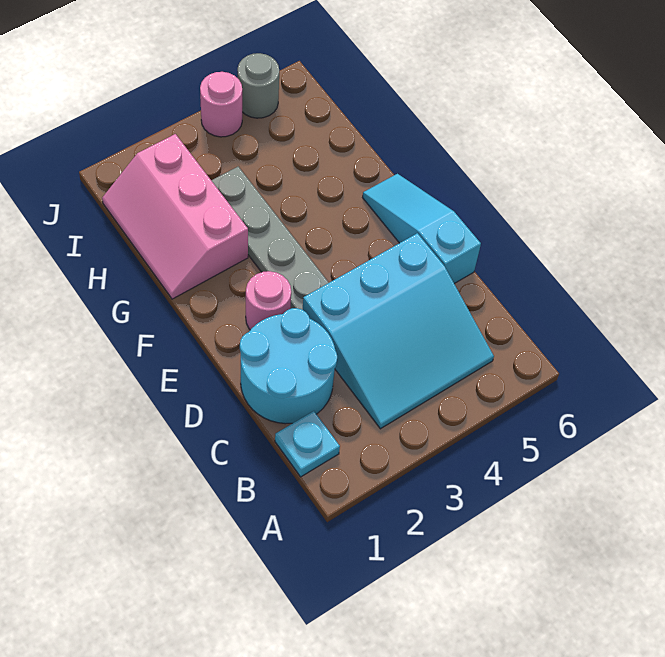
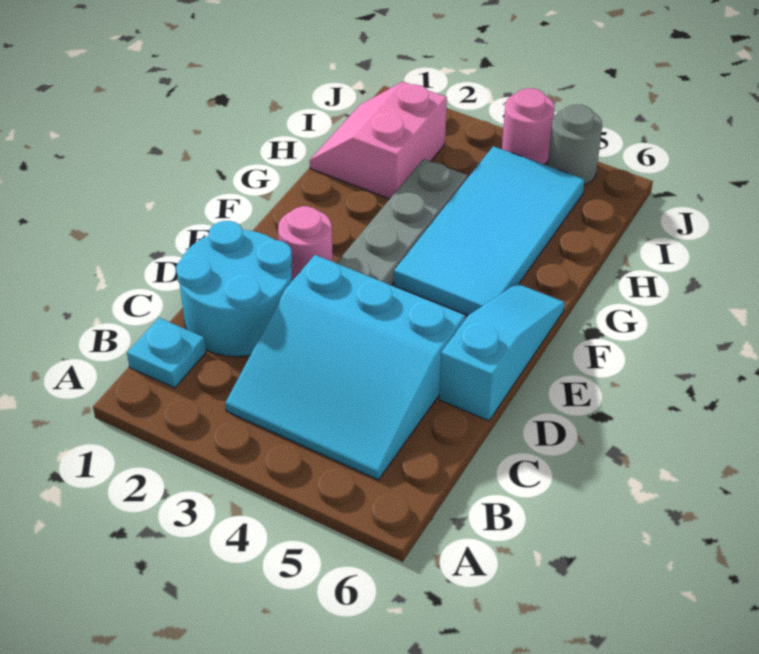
none -> cyan tile F4:I5 level 1
pink slope G1:I2 level 1 top 2 -> pink slope H1:I2 level 1 top 2

